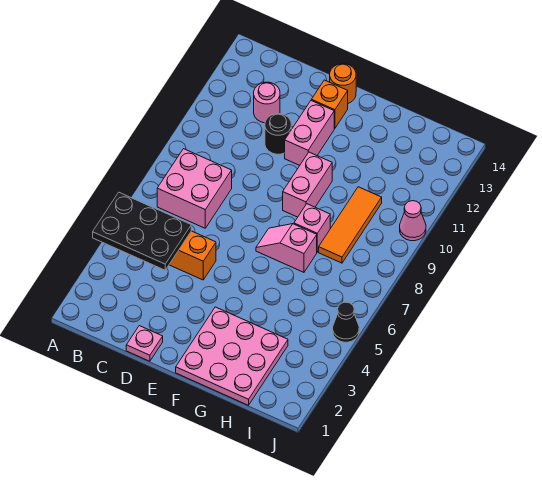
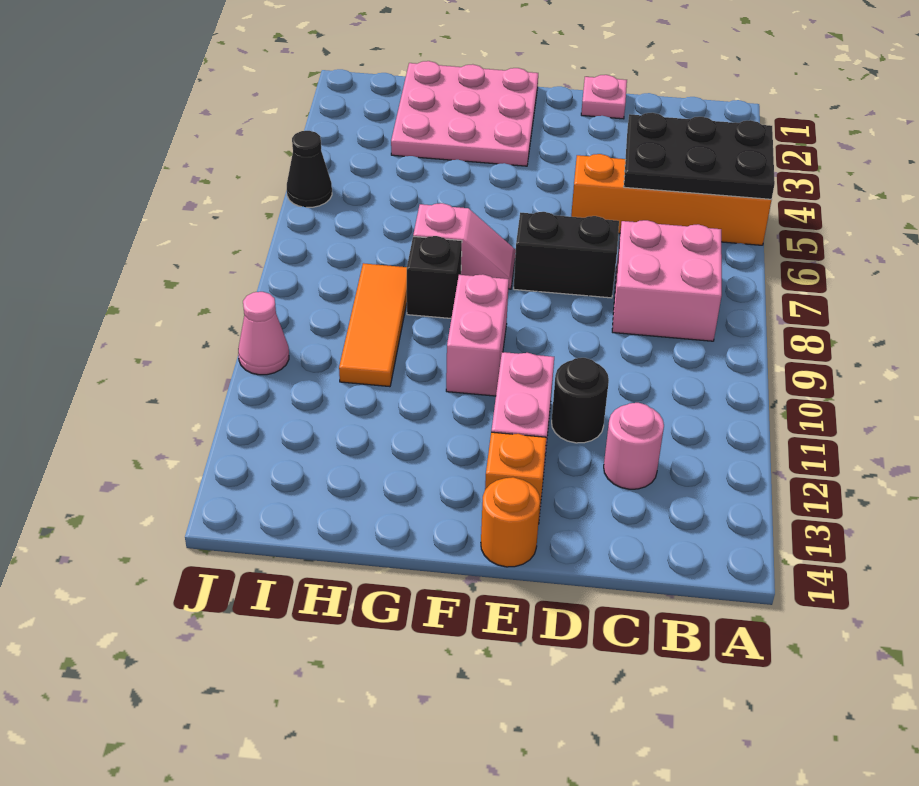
none -> black brick D7:E7 level 1
pink brick G8 level 1 -> black brick G8 level 1

